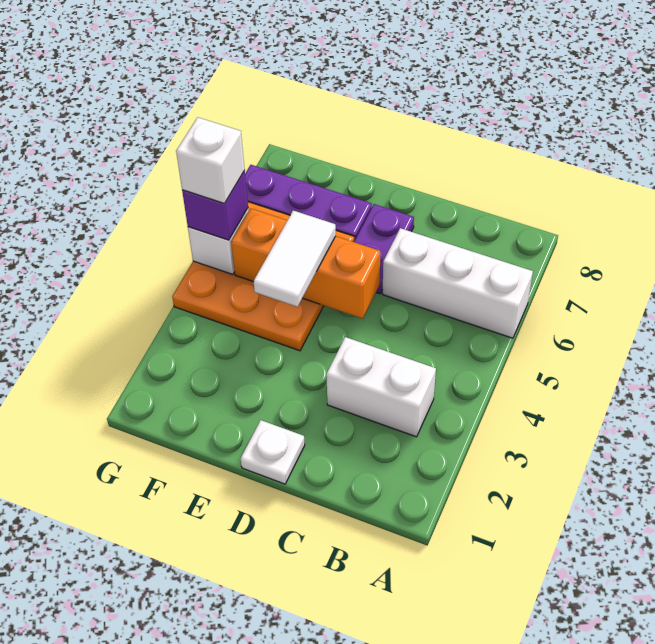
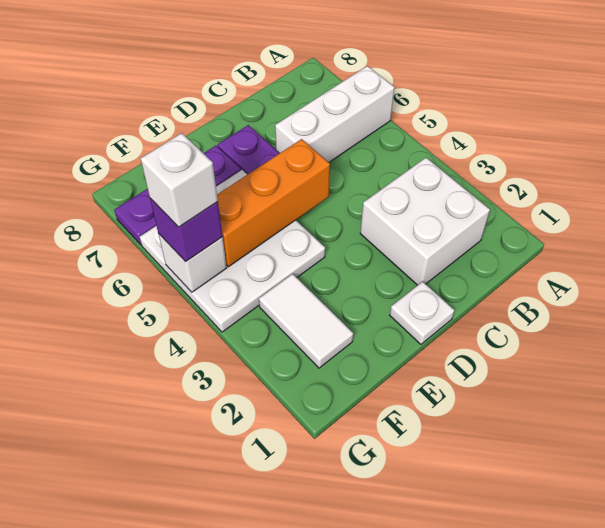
white brick B3:C3 level 1 -> white brick B2:C3 level 1
orange plate E4:G6 level 1 -> white plate E4:G6 level 1
white tile E4:E5 level 3 -> white tile F2:F3 level 1

